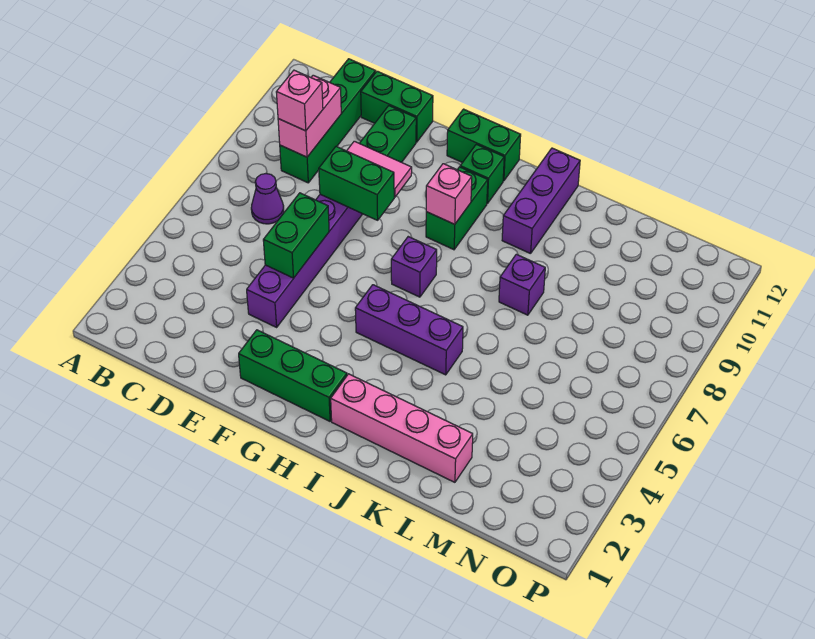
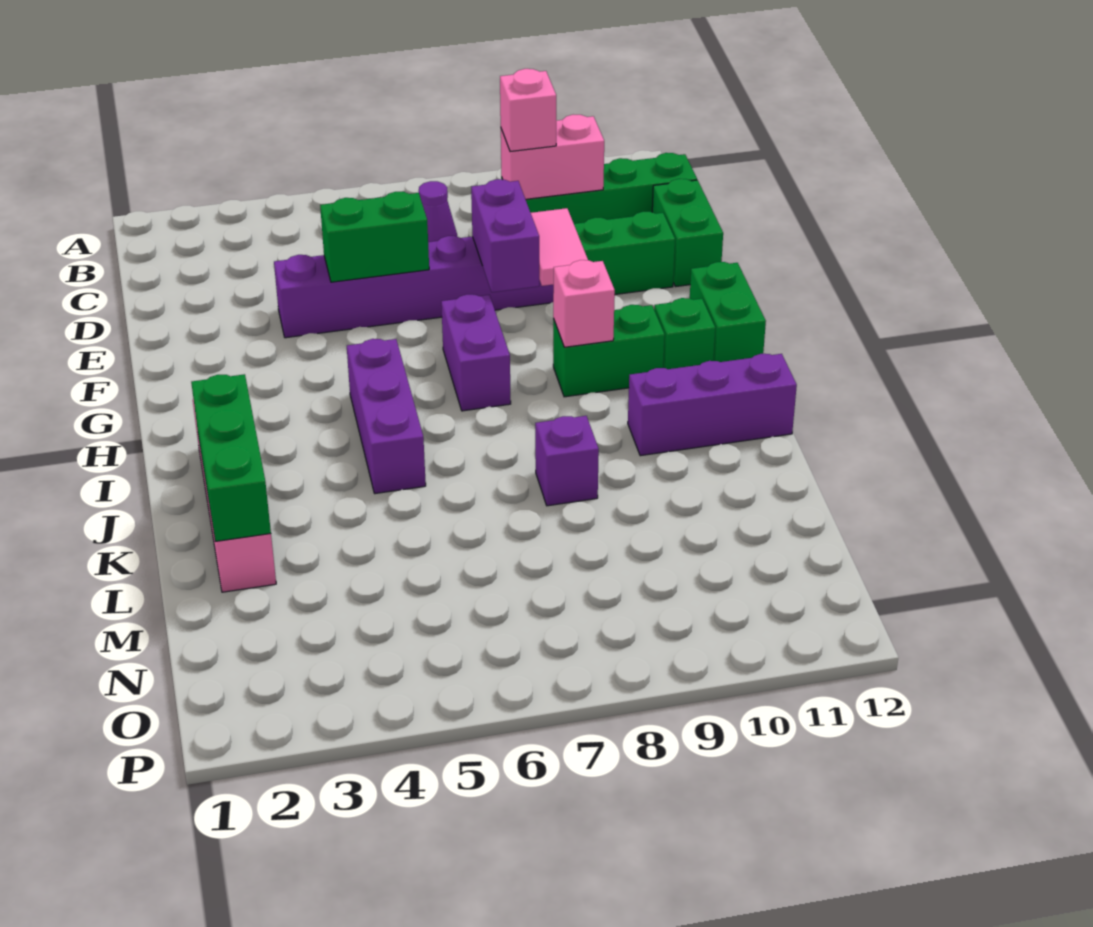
green brick E8:F8 level 2 -> purple brick E8:F8 level 2
green brick F2:H2 level 1 -> green brick J2:L2 level 2
purple brick H7 level 1 -> purple brick G7:H7 level 1

